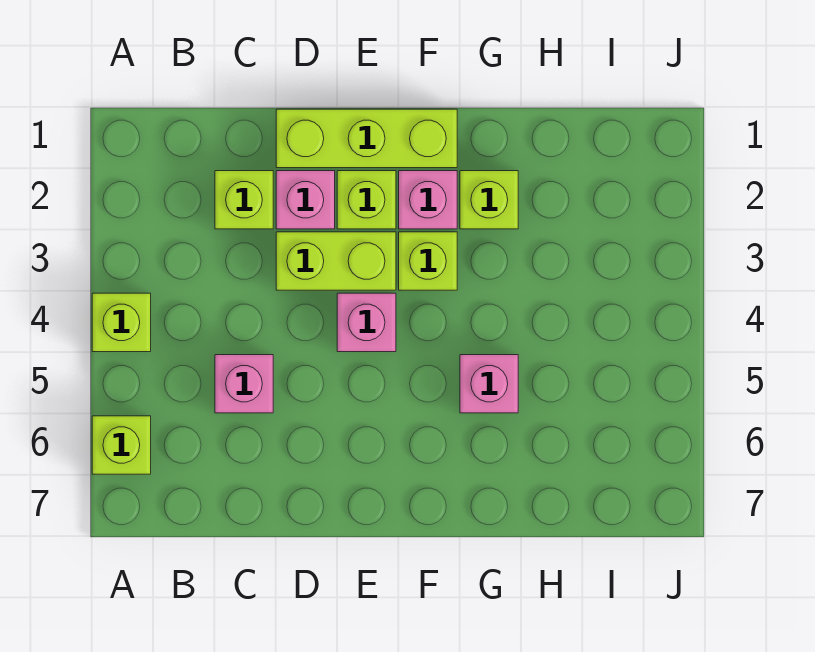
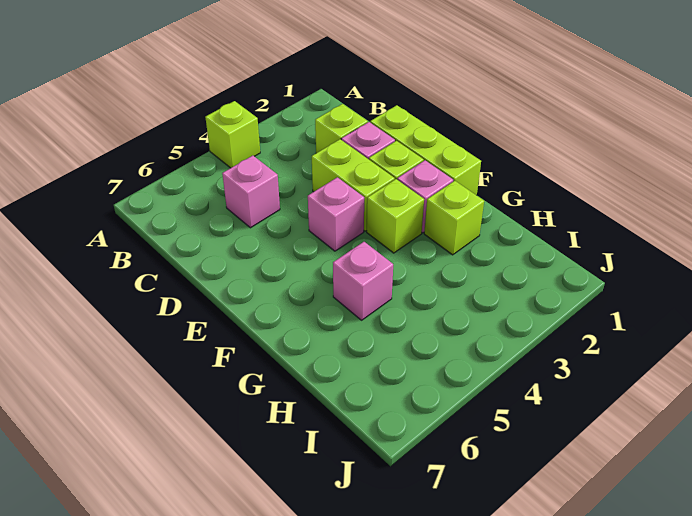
lime brick A6 level 1 -> none

